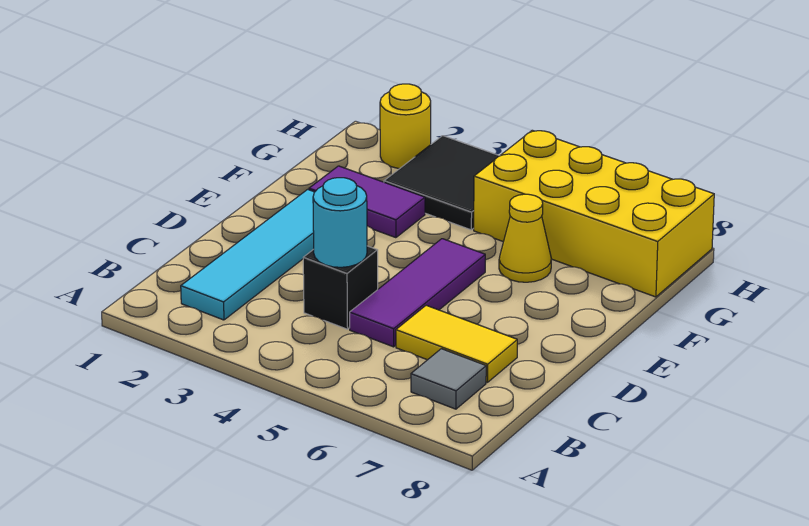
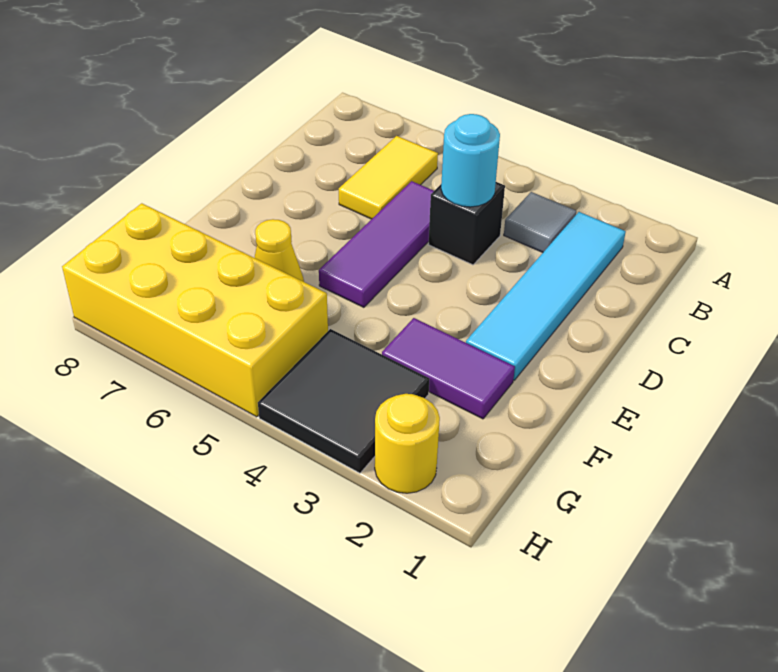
grey tile B7 level 1 -> grey tile B3 level 1
yellow tile C6:C7 level 1 -> yellow tile B6:C6 level 1

